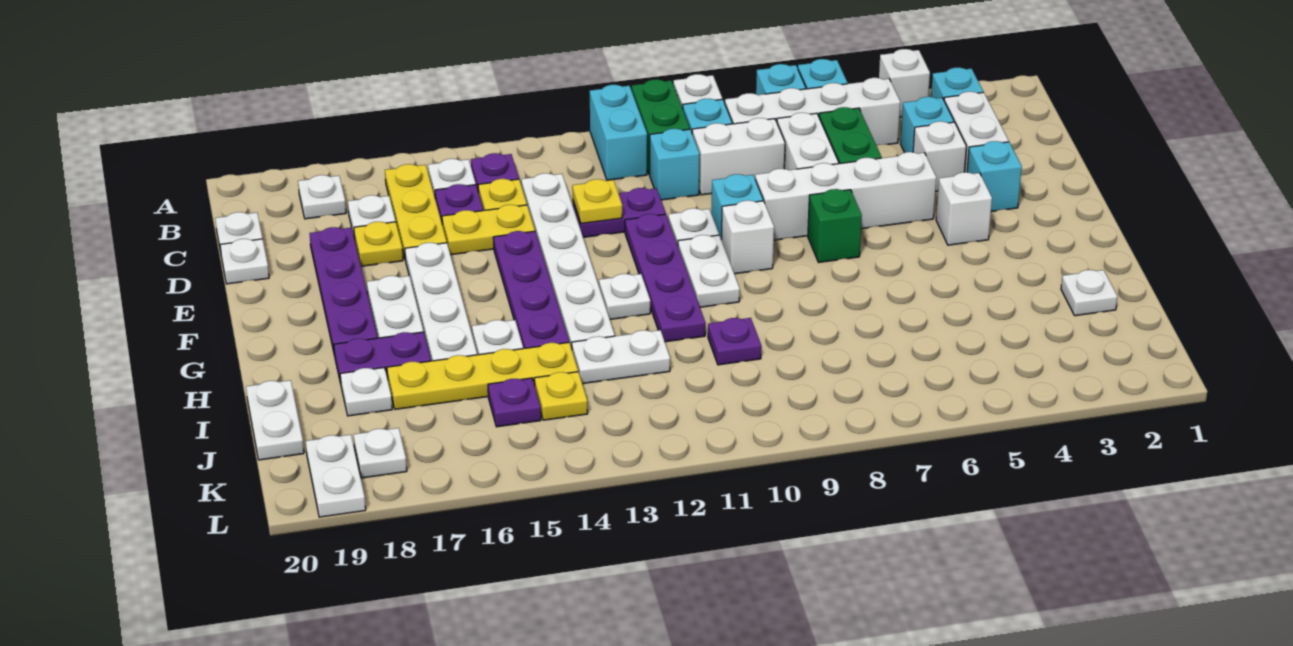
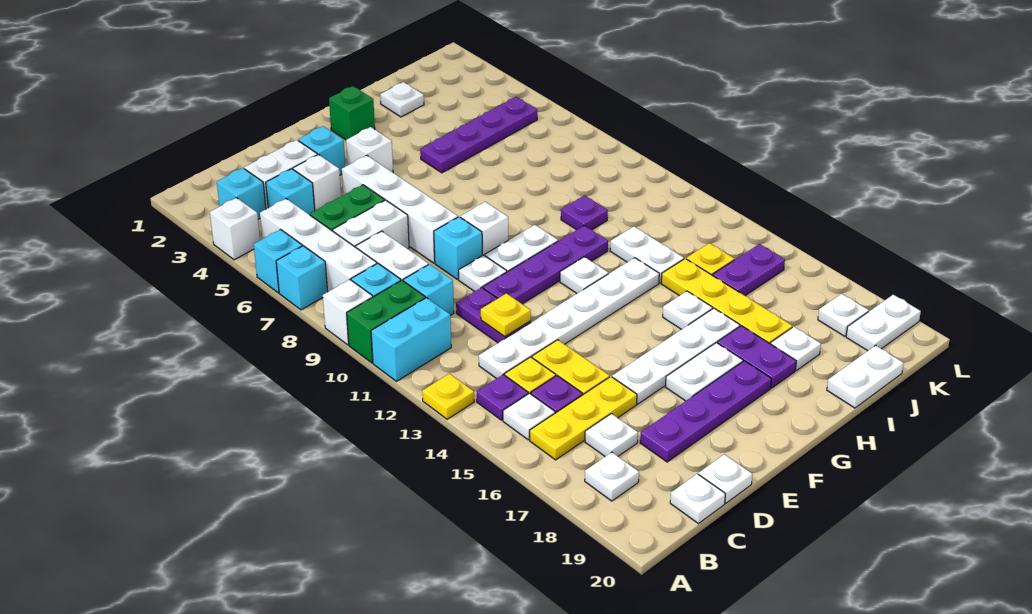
yellow plate D17 level 1 -> yellow plate A13 level 1
purple plate E14:H14 level 1 -> purple plate H5:K5 level 1
green brick F7 level 1 -> green brick G2 level 1
purple plate J15 level 1 -> purple plate J15:K15 level 1

